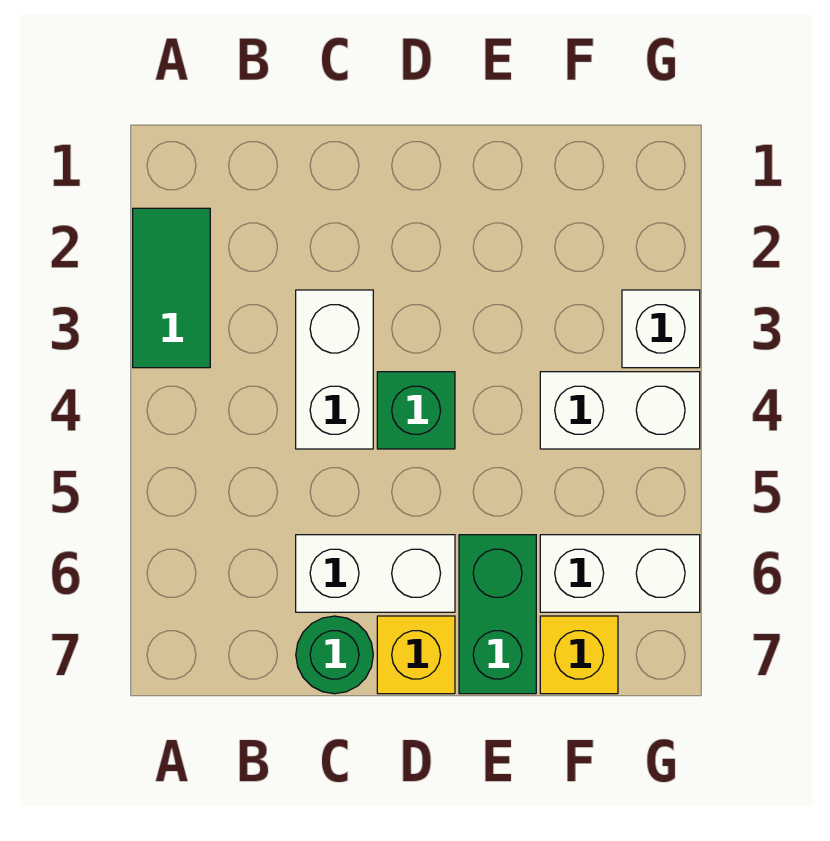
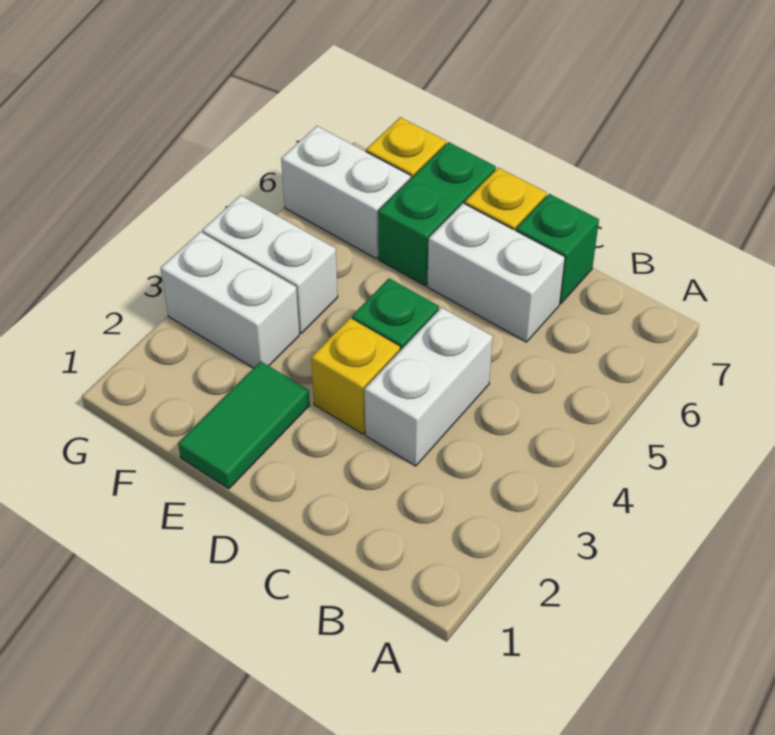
green tile A2:A3 level 1 -> green tile E1:E2 level 1
green round brick C7 level 1 -> green brick C7 level 1
none -> yellow brick D3 level 1
white brick G3 level 1 -> white brick F3:G3 level 1

